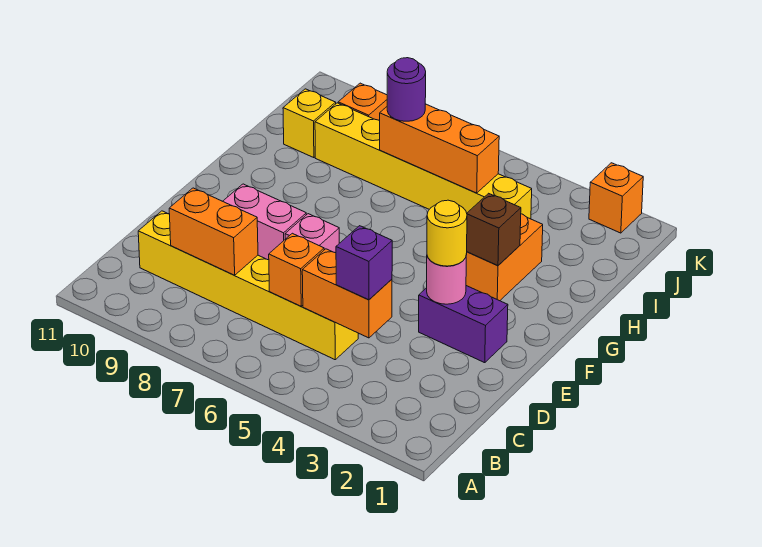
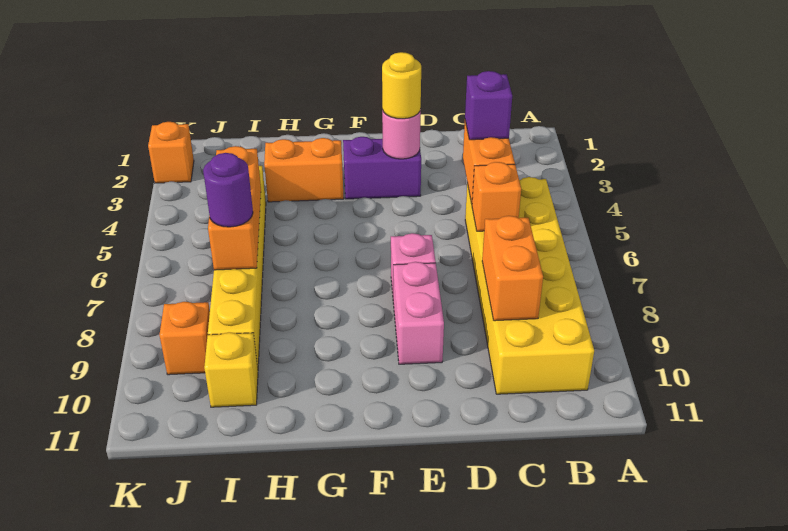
yellow brick C5:C10 level 1 -> yellow brick B5:C10 level 1
purple brick E2:E3 level 1 -> purple brick E3:F3 level 1
brown brick G3 level 2 -> none

